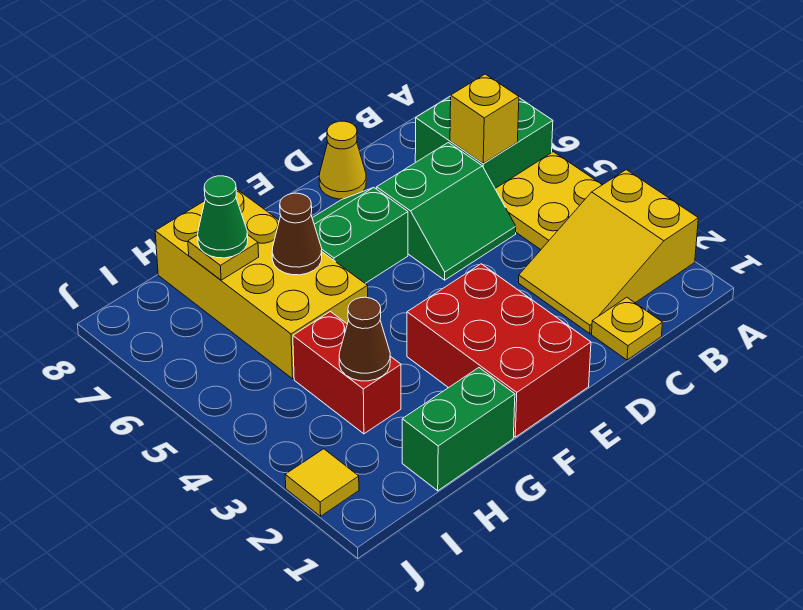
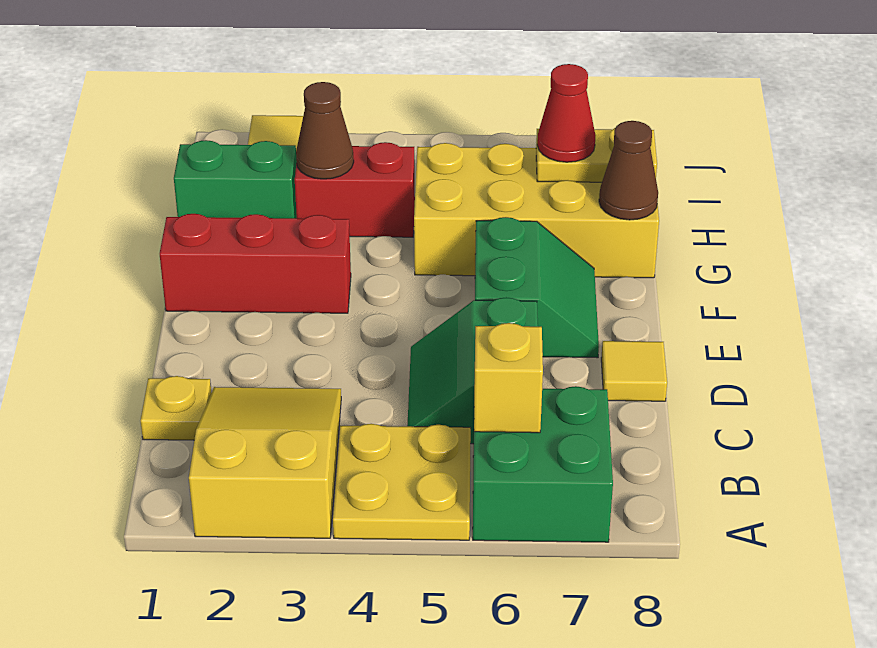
yellow cone D8 level 1 -> yellow tile D8 level 1
red brick E1:F3 level 1 -> red brick F1:F3 level 1
green brick G1:H1 level 1 -> green brick H1:H2 level 1
brown cone G6 level 2 -> brown cone G8 level 2
yellow plate H7 level 2 -> yellow plate H7:H8 level 2
green cone H7 level 3 -> red cone H7 level 3

